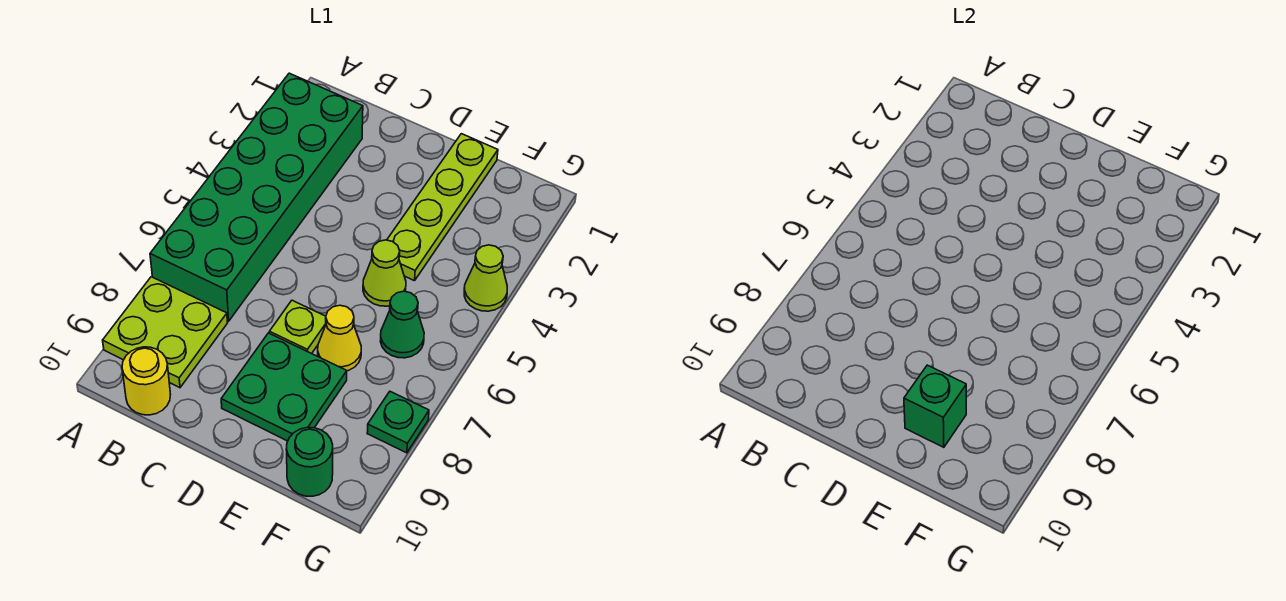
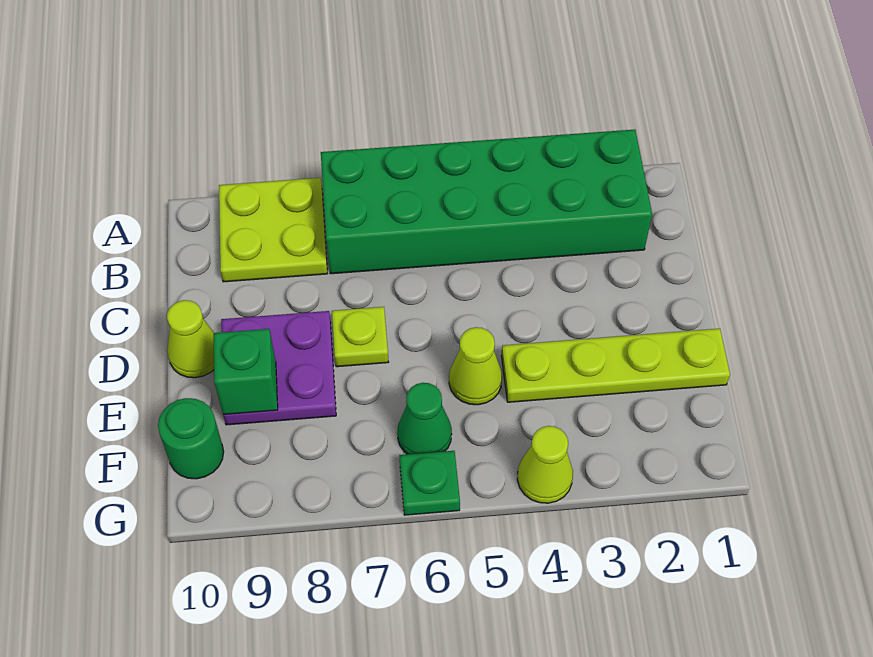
yellow round brick B10 level 1 -> none
green plate D8:E9 level 1 -> purple plate D8:E9 level 1
none -> lime cone D10 level 1
yellow cone E7 level 1 -> none
green plate G8 level 1 -> green plate G6 level 1

